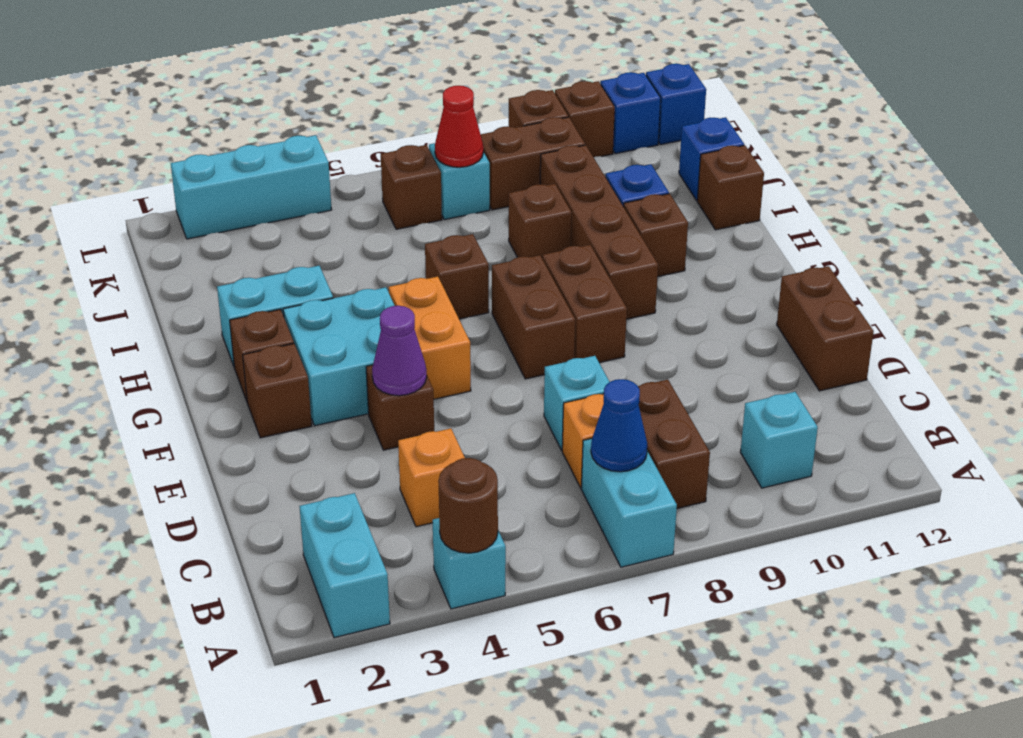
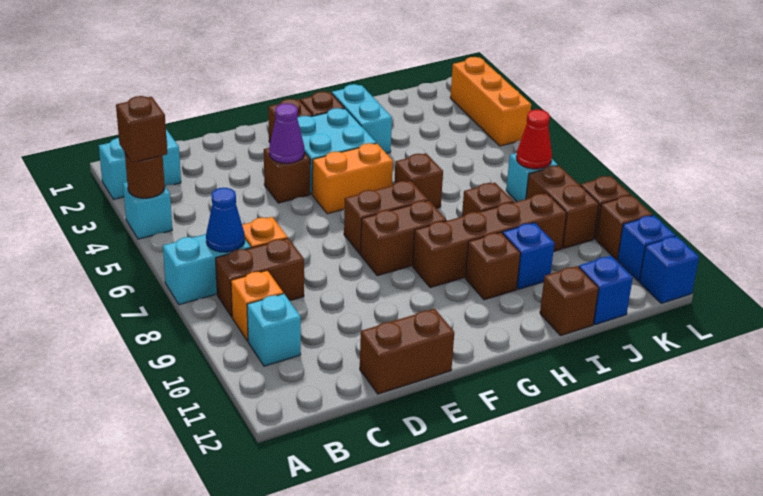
orange brick C4 level 1 -> orange brick B9 level 1
cyan brick D7 level 1 -> none
brown brick K6 level 1 -> brown brick A4 level 3
cyan brick L2:L4 level 1 -> orange brick L2:L4 level 1

